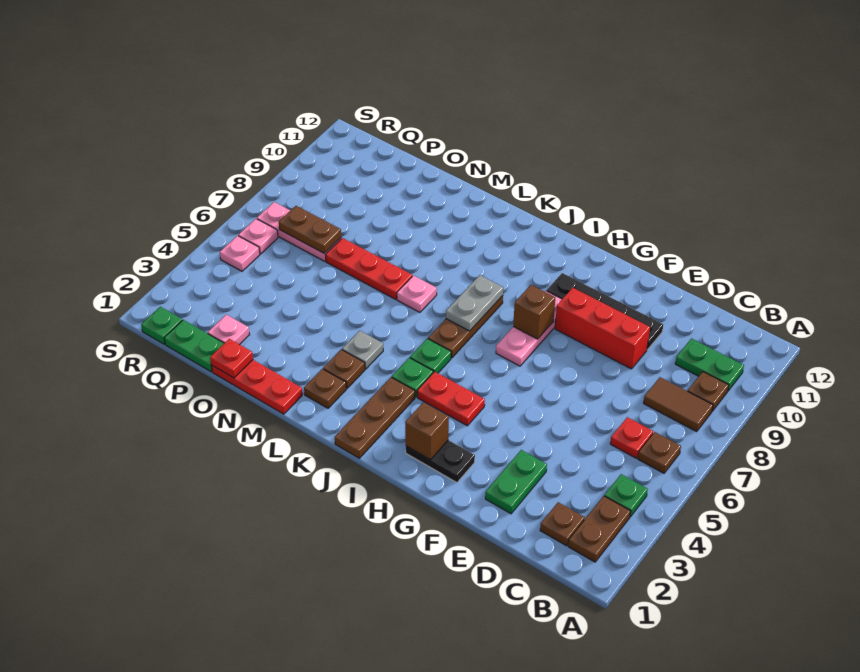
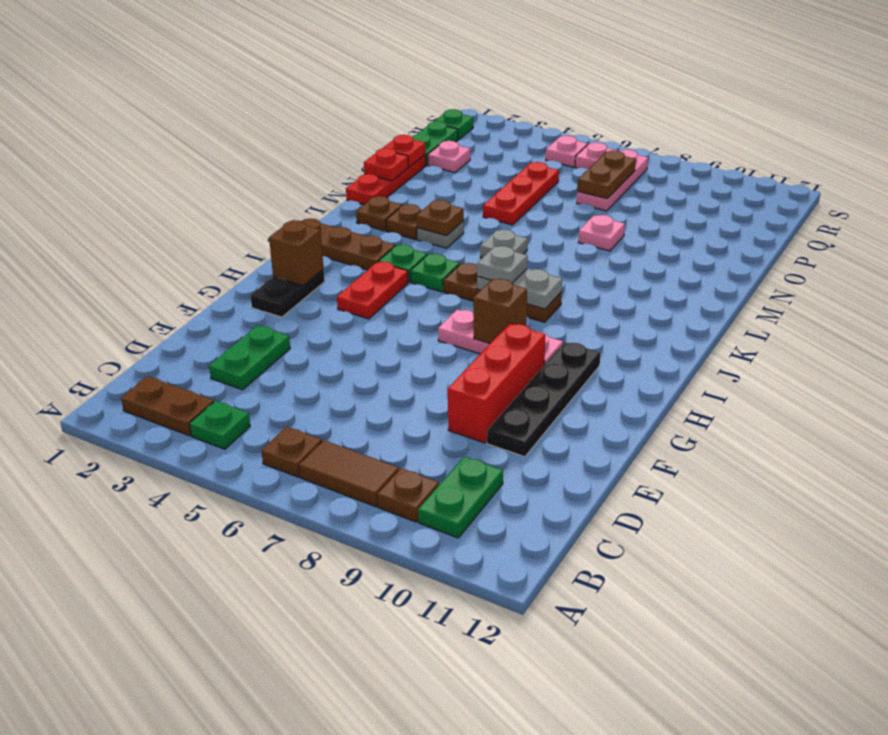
brown tile B8:C8 level 1 -> brown tile B7:B8 level 1
brown plate C2 level 1 -> brown plate L4 level 2
red plate C6 level 1 -> red plate N1 level 2
green plate E2:E3 level 1 -> green plate D3:E3 level 1
none -> grey plate J7 level 3
none -> grey plate L6 level 1
pink plate L7 level 1 -> pink plate N8 level 1
red plate M7:O7 level 1 -> red plate N5:P5 level 1

